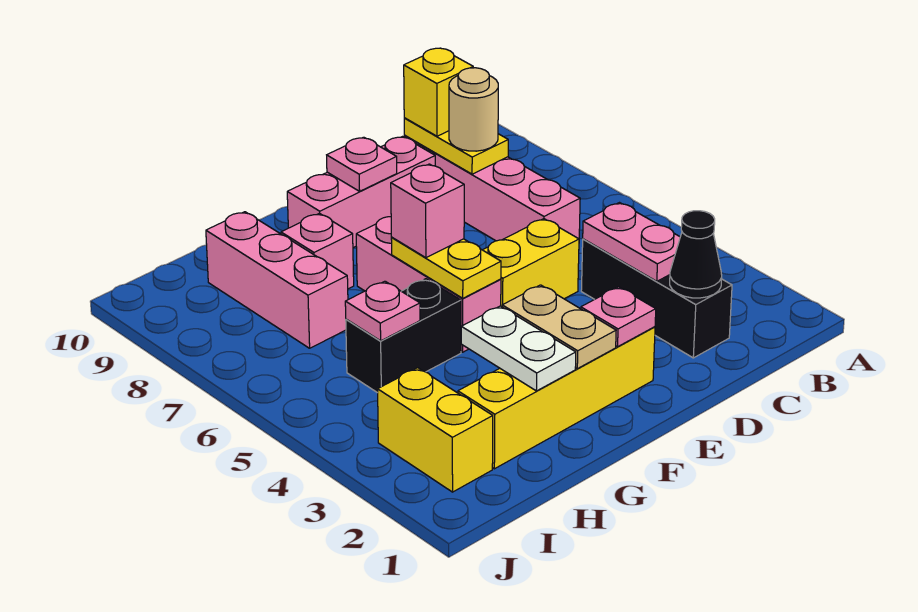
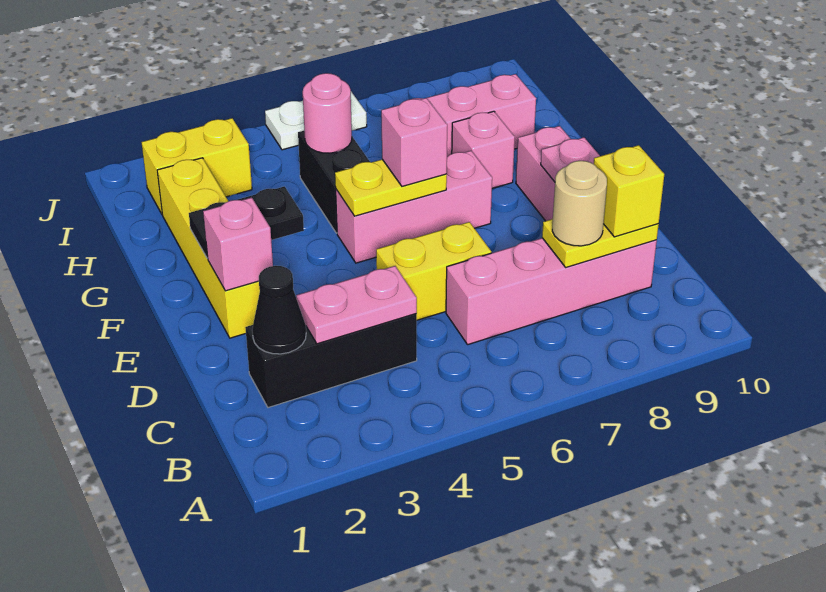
yellow brick D5:E5 level 1 -> yellow brick D5:D6 level 1
pink plate E2 level 2 -> pink brick E2 level 2
tan plate F2:F3 level 2 -> black plate F2:F3 level 2
white plate G2:G3 level 2 -> white plate J5:J6 level 1
pink plate H5 level 2 -> pink round brick H5 level 2

